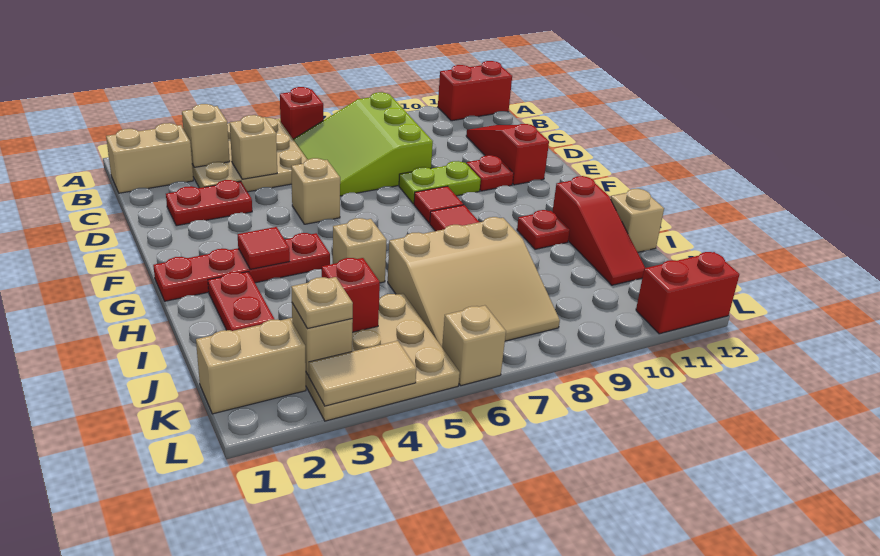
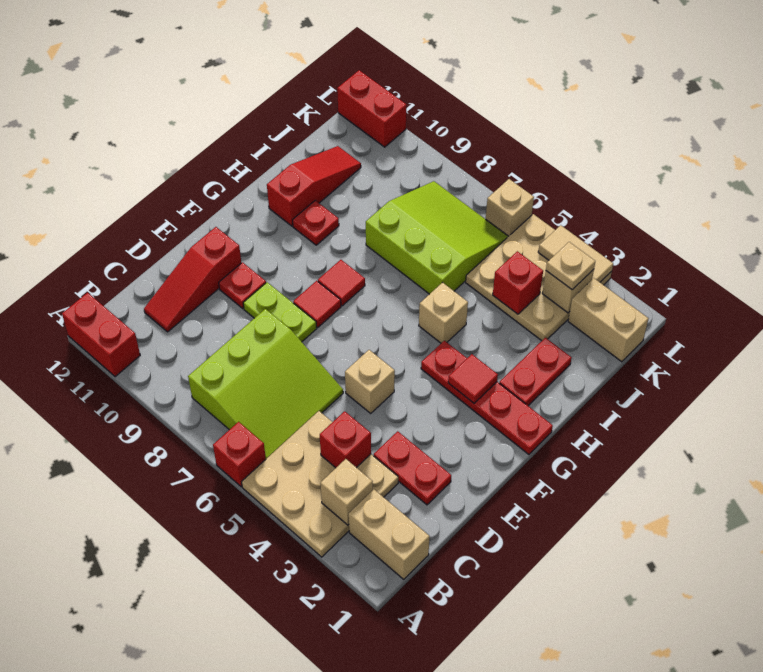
tan brick C4 level 2 -> red brick C4 level 2
tan slope I6:K8 level 1 top I -> lime slope I6:K8 level 1 top I
tan brick I12 level 1 -> none

